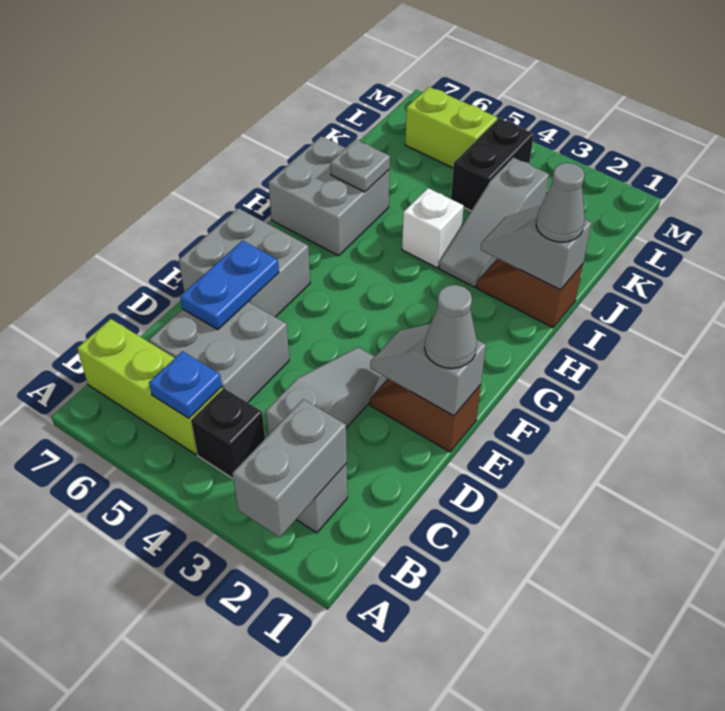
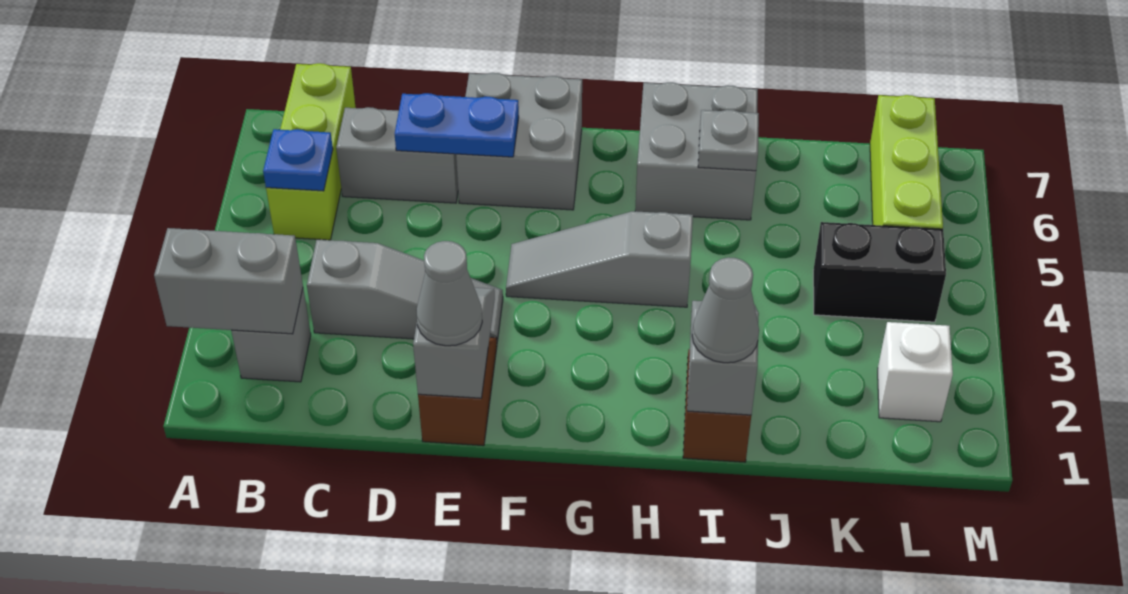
black brick B4 level 1 -> none
grey brick C5:D6 level 1 -> grey brick C6:D6 level 1
grey slope I3:K3 level 1 top K -> grey slope F4:H4 level 1 top H
white brick I4 level 1 -> white brick L2 level 1
lime brick L5:L6 level 1 -> lime brick L5:L7 level 1

